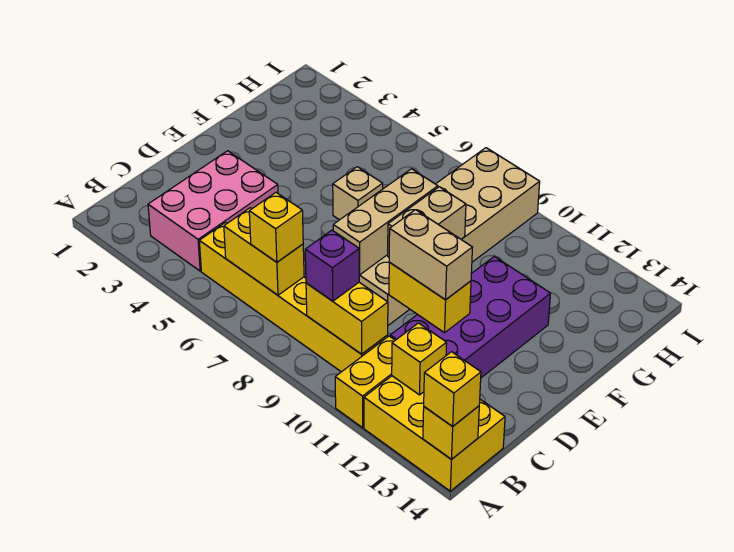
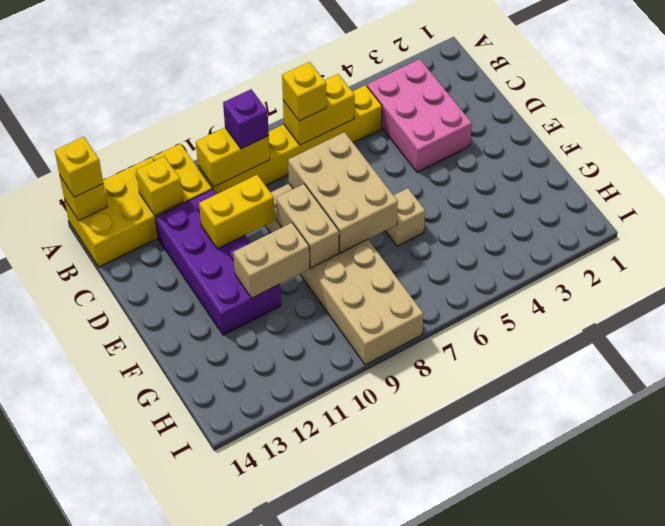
tan brick D8:F8 level 2 -> tan brick D7:F8 level 2
tan brick D10:D11 level 3 -> tan brick F10:F11 level 2

